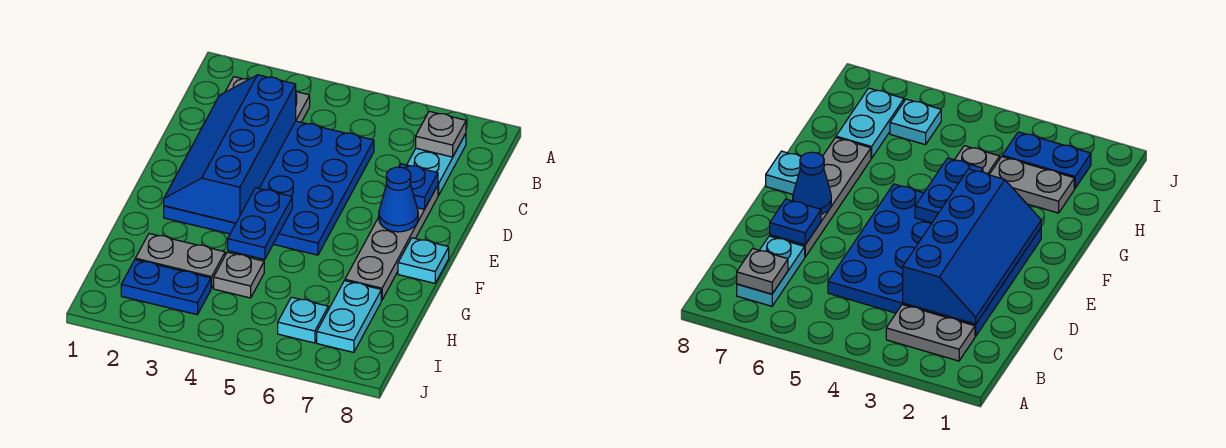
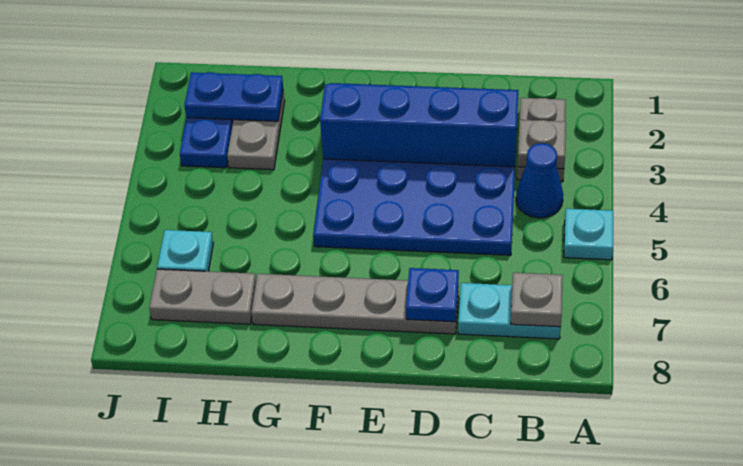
blue cone E7 level 2 -> blue cone B4 level 1
blue plate F4:G4 level 2 -> blue plate H2:I2 level 2
cyan plate F8 level 1 -> cyan plate A5 level 1
grey plate H4 level 1 -> grey plate B3 level 2
cyan plate H7:I7 level 1 -> grey plate H7:I7 level 1

